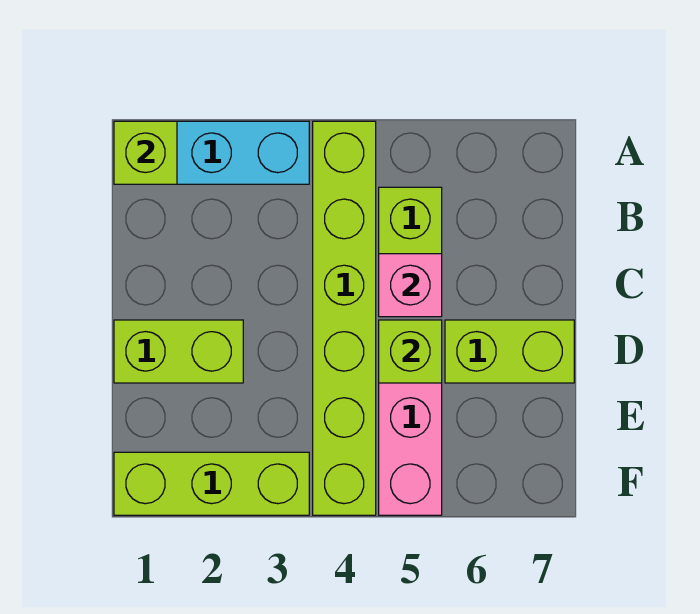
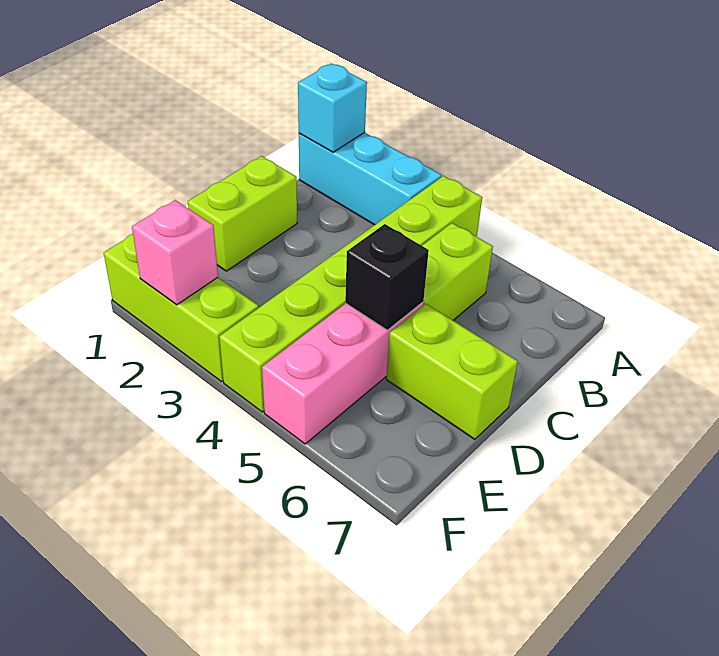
lime brick A1 level 2 -> cyan brick A1 level 2
pink brick C5 level 2 -> pink brick F2 level 2
lime brick D1:D2 level 1 -> lime brick C1:D1 level 1
lime brick D5 level 2 -> black brick D5 level 2

